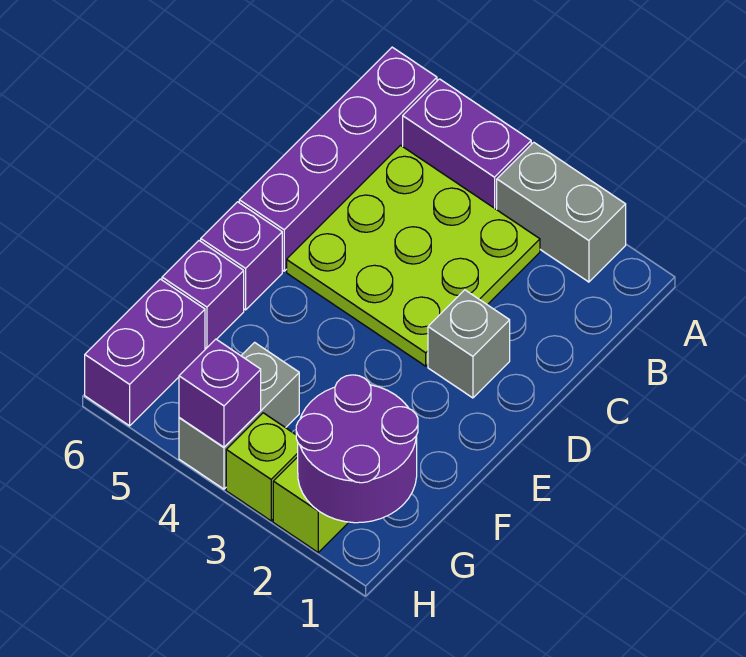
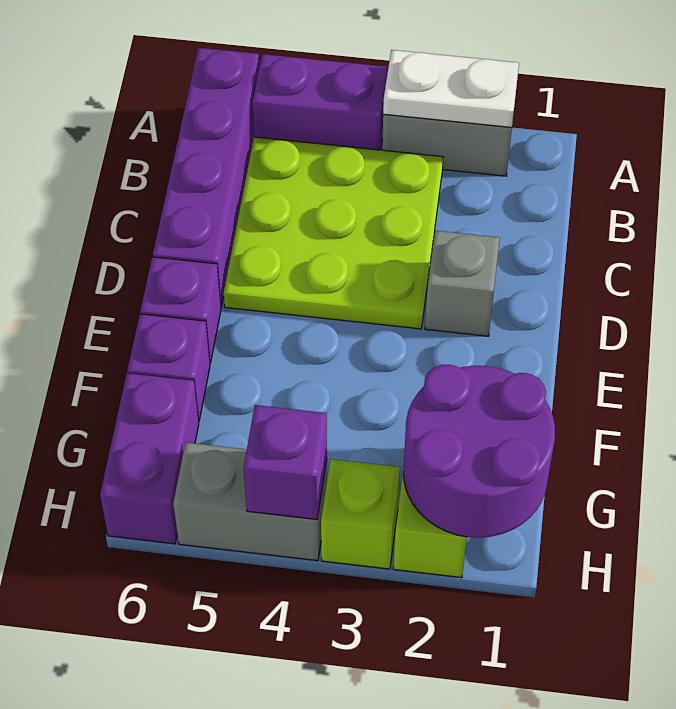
none -> white plate A2:A3 level 2
grey brick G4:H4 level 1 -> grey brick H4:H5 level 1

